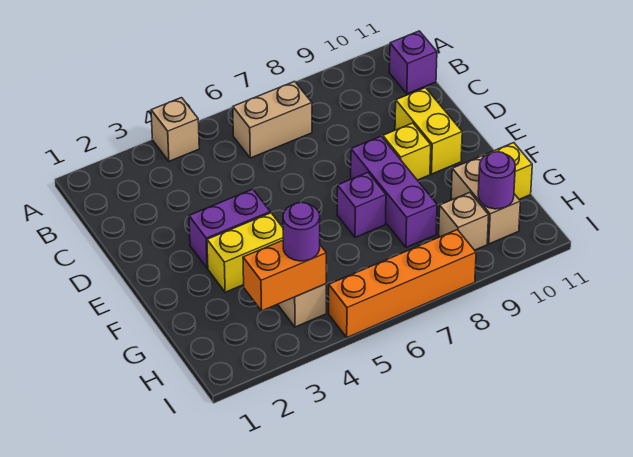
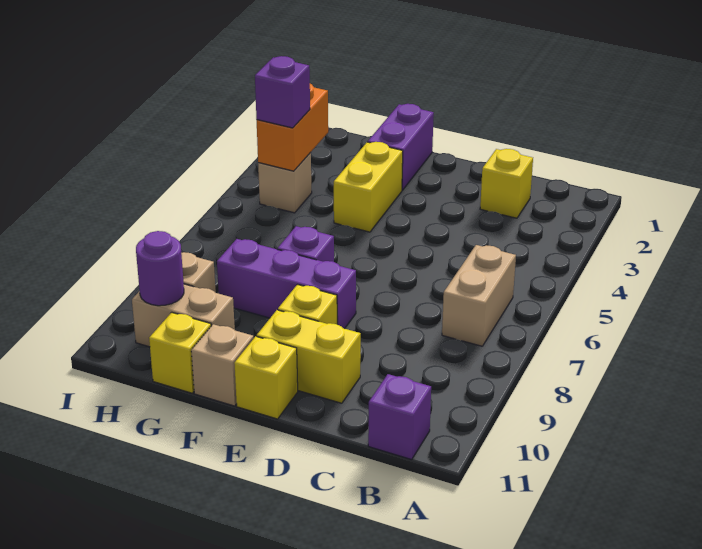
tan brick A4 level 1 -> tan brick F11 level 1
none -> yellow brick C2 level 1
purple brick E3:E4 level 1 -> purple brick F1:F2 level 1
none -> yellow brick E11 level 1
purple round brick H4 level 3 -> purple brick H4 level 3
orange brick I5:I8 level 1 -> none

